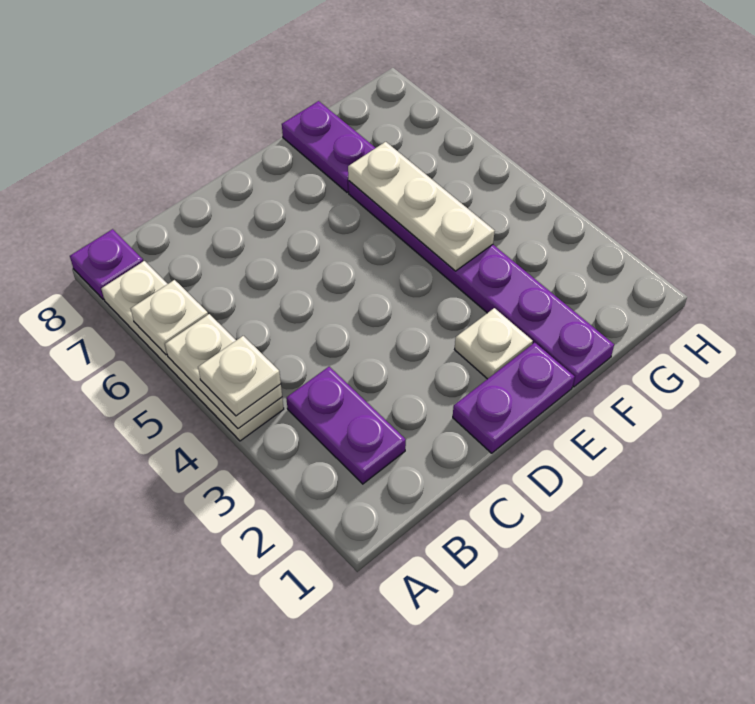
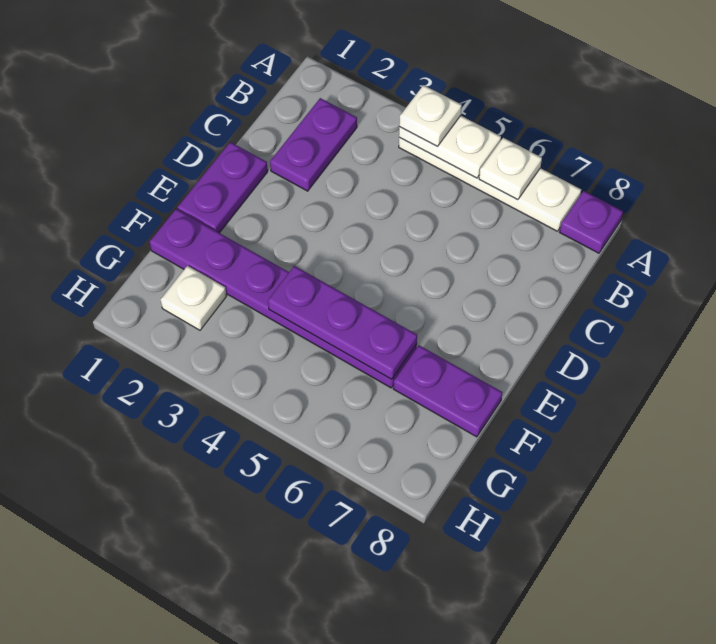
purple plate B2:B3 level 1 -> purple plate B2:C2 level 1
white plate E2 level 1 -> white plate G2 level 1
white plate F4:F6 level 2 -> purple plate F4:F6 level 2

